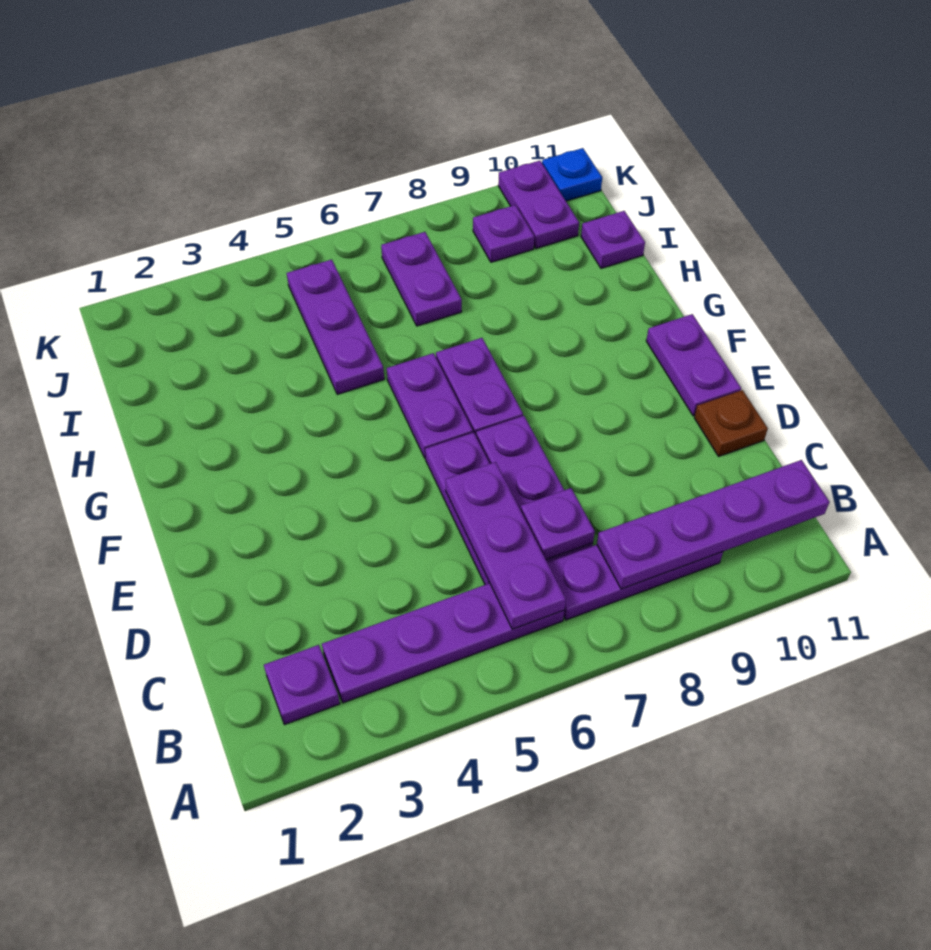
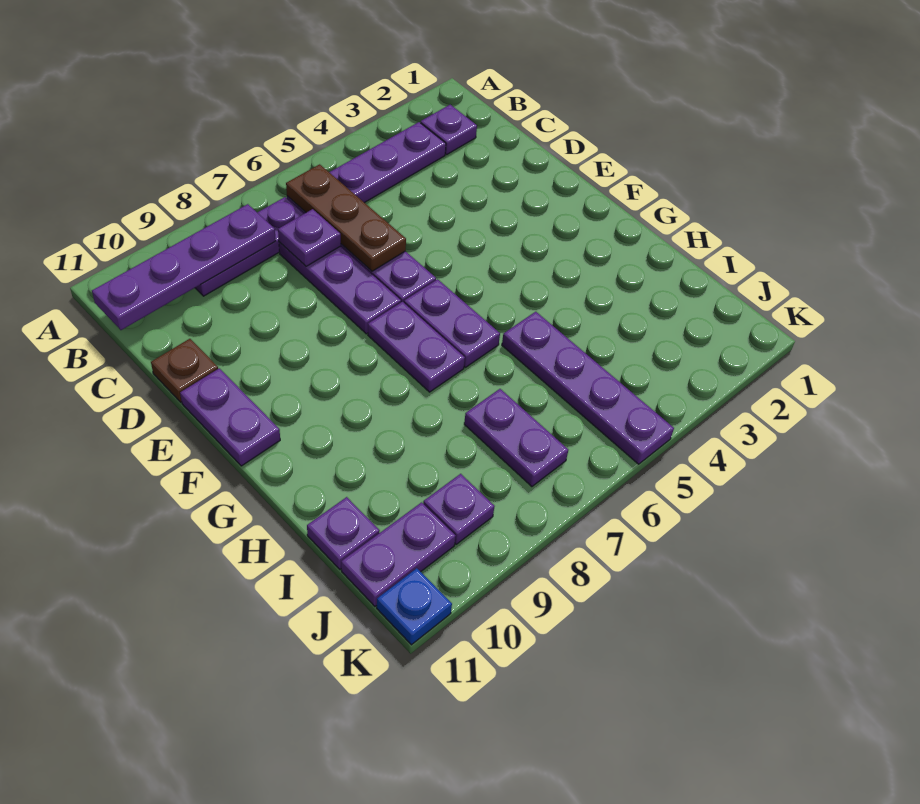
purple plate B6:D6 level 2 -> brown plate B6:D6 level 2
purple plate H5:J5 level 1 -> purple plate H5:K5 level 1
purple plate J10:K10 level 1 -> purple plate J10:J11 level 1

